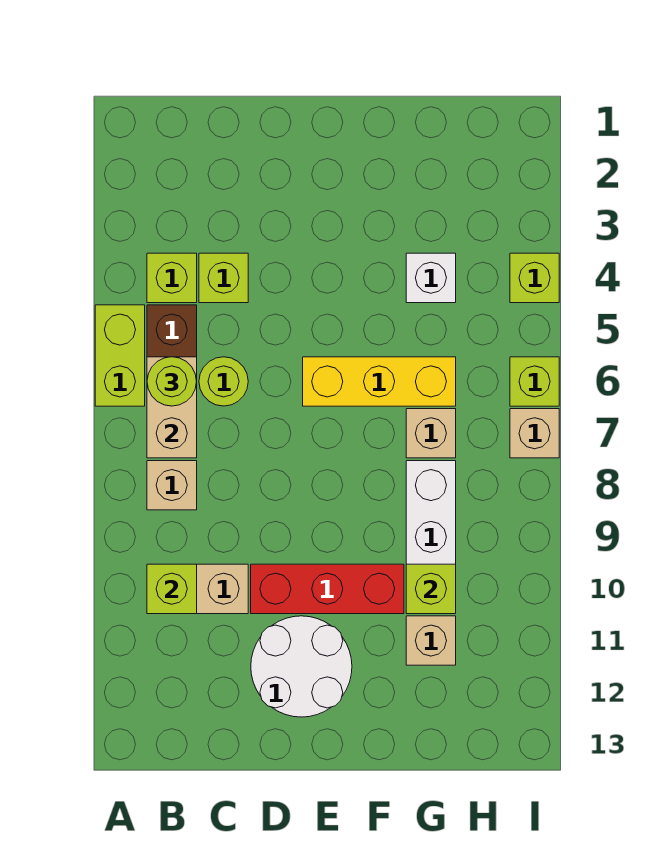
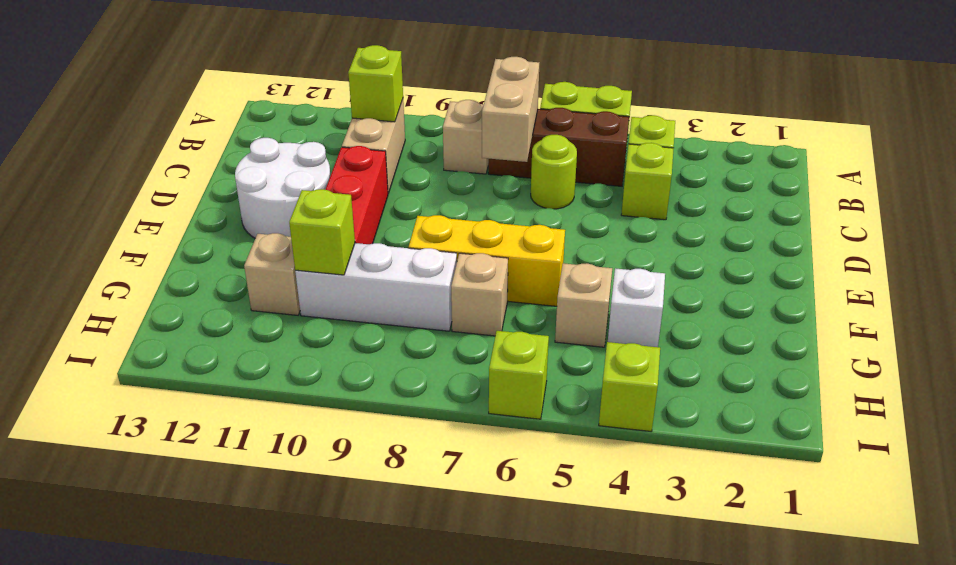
tan brick B6:B7 level 2 -> tan brick B7:C7 level 2
lime round brick B6 level 3 -> none
yellow brick E6:G6 level 1 -> yellow brick F6:F8 level 1
tan brick I7 level 1 -> tan brick G5 level 1

